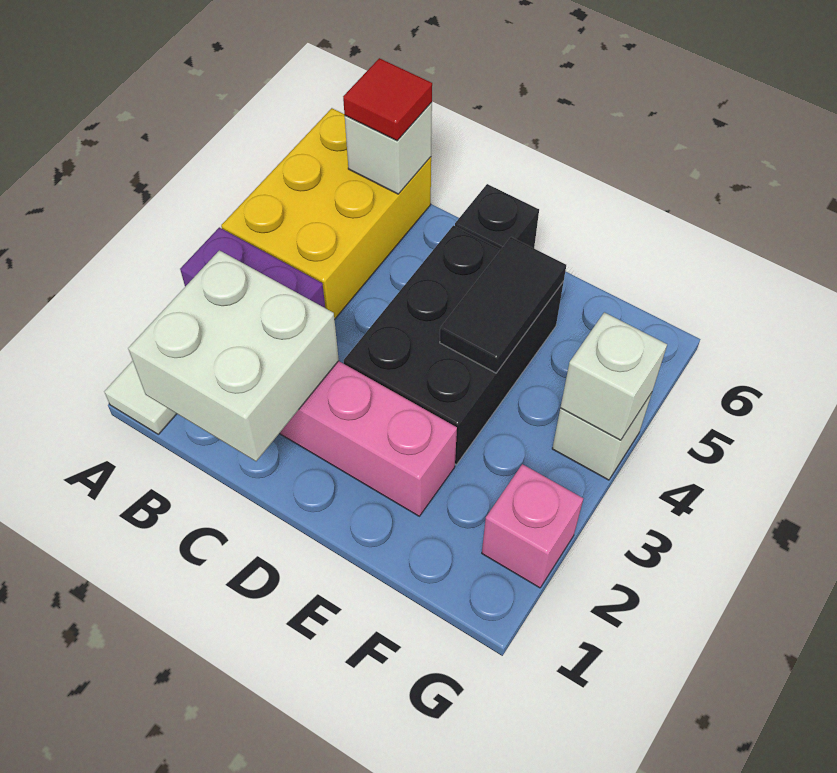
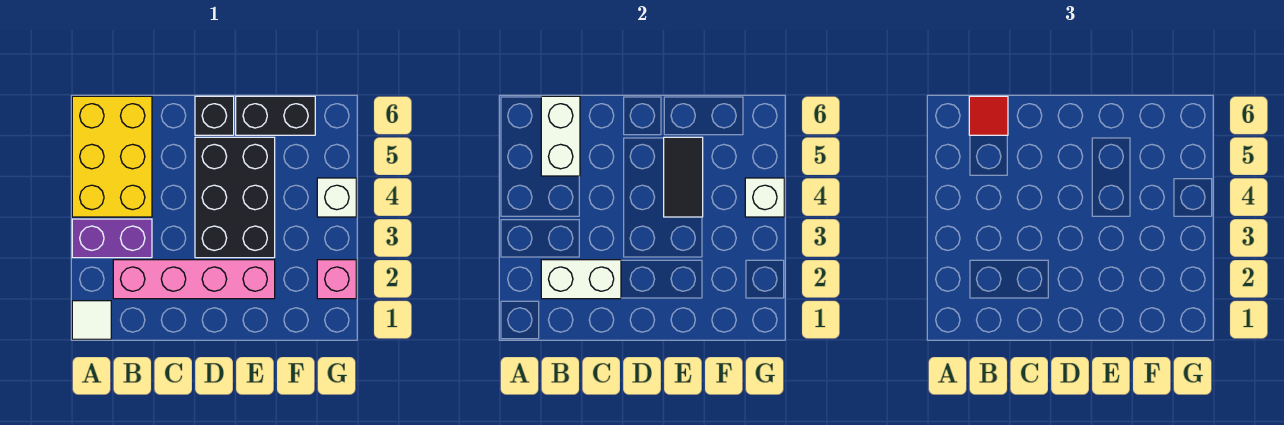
white brick B1:C2 level 2 -> white brick B2:C2 level 2
white brick B6 level 2 -> white brick B5:B6 level 2
none -> black brick E6:F6 level 1

